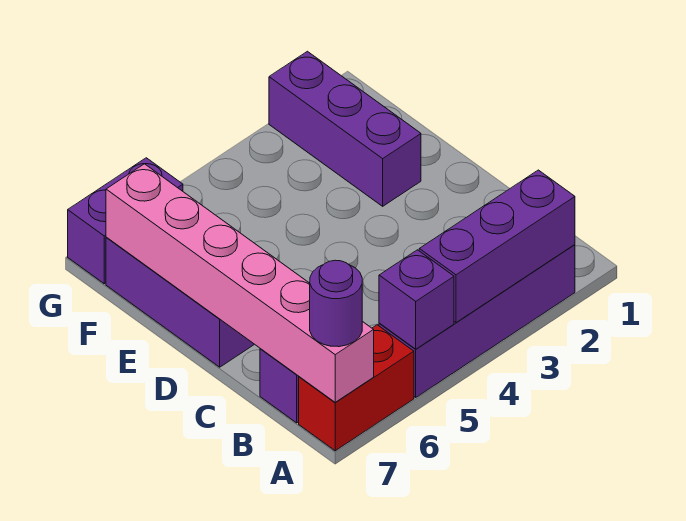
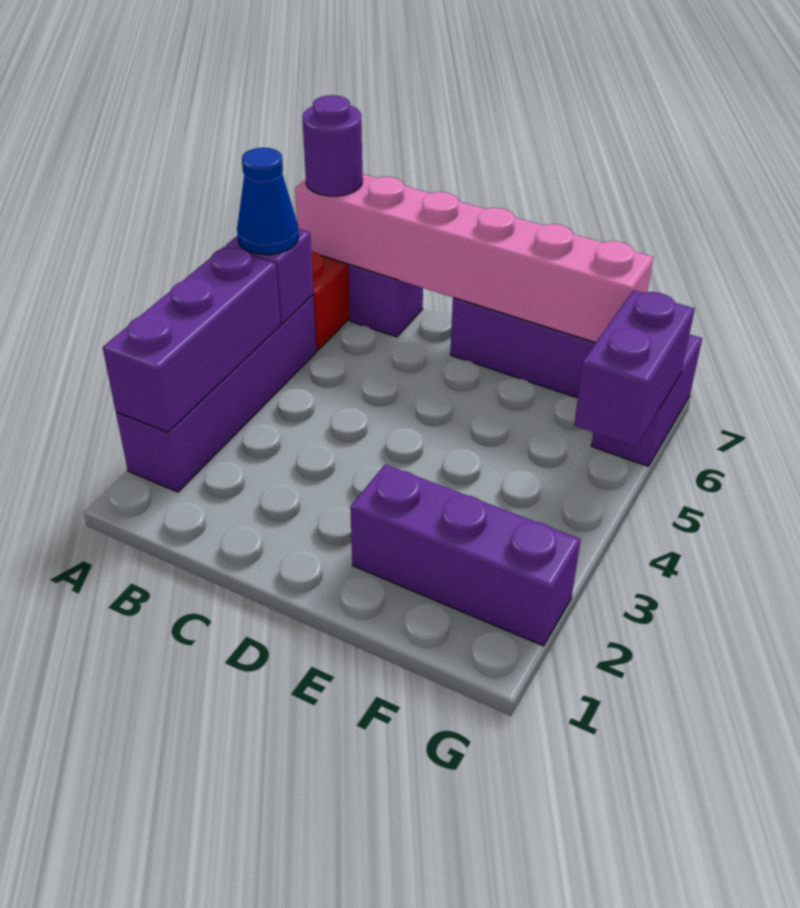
none -> blue cone A5 level 3
none -> purple brick G5:G6 level 2

